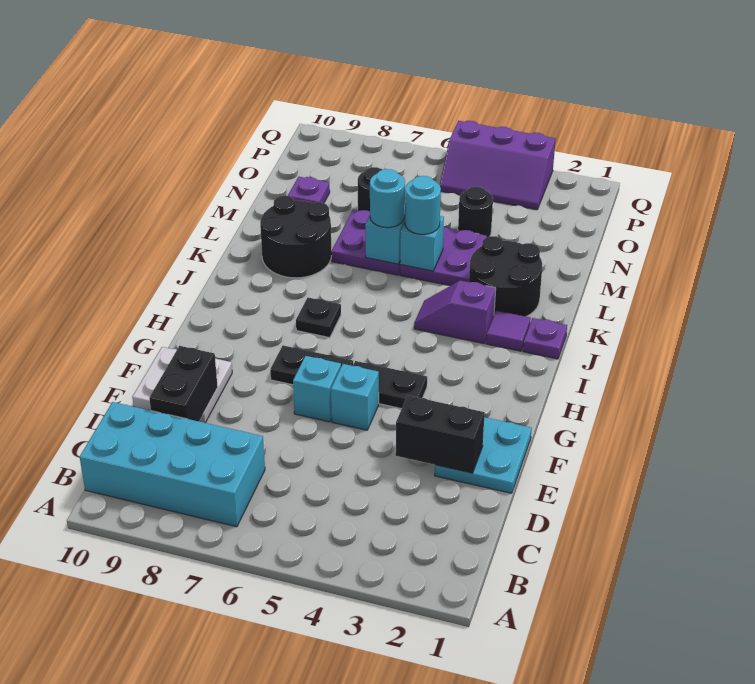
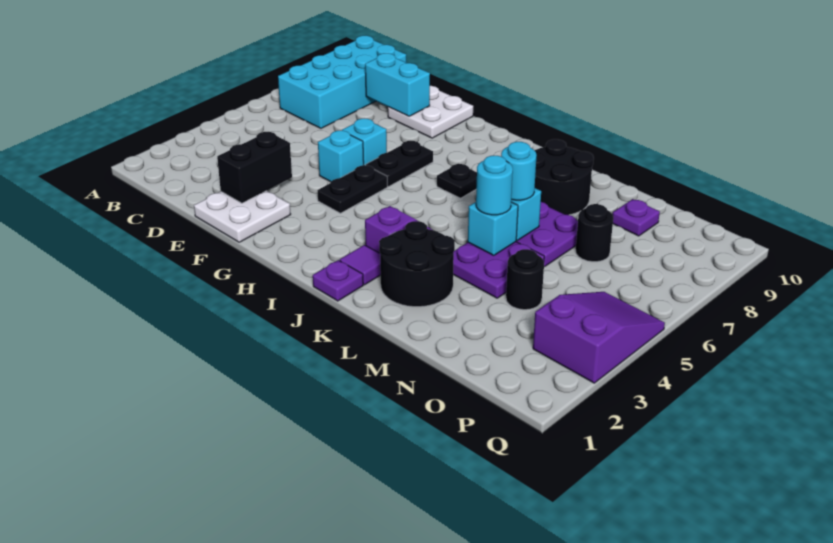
black brick D9:E9 level 2 -> cyan brick D9:E9 level 2
cyan plate E1:F2 level 1 -> white plate E1:F2 level 1
purple slope P3:Q5 level 1 top Q -> purple slope P3:Q5 level 1 top 3

